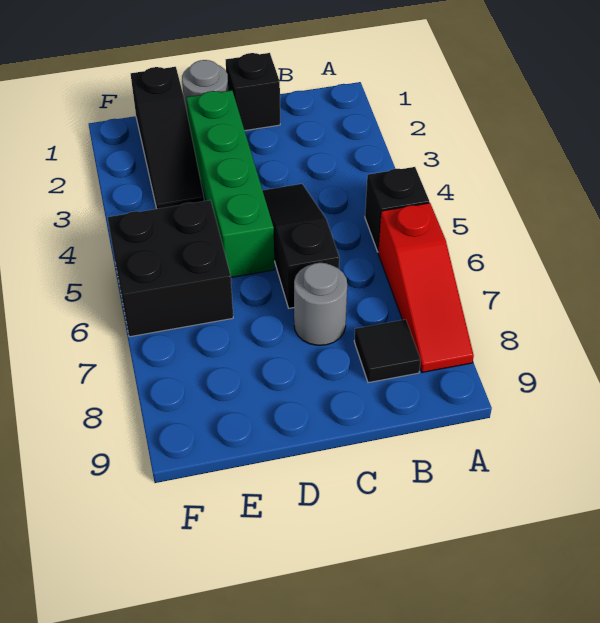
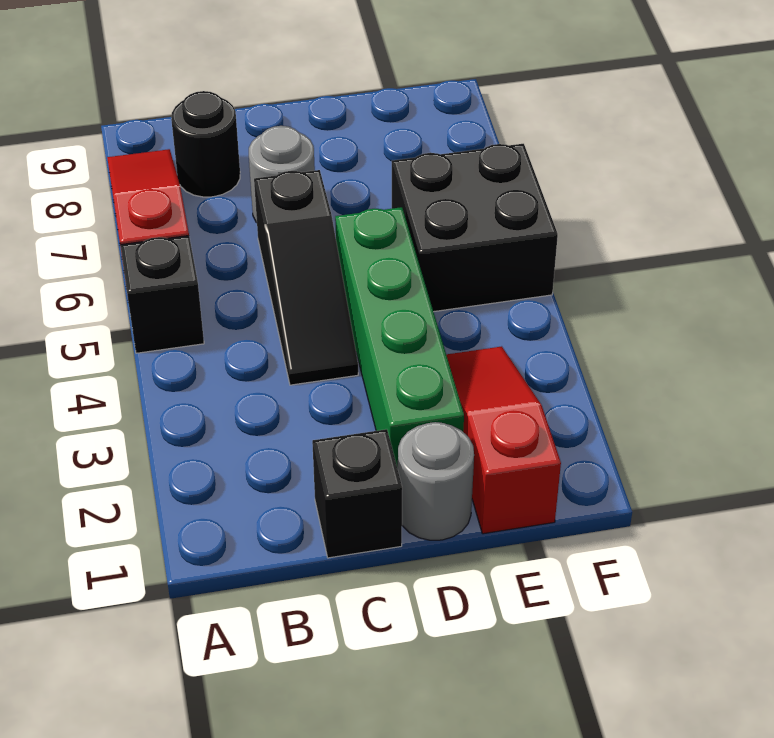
black tile B8 level 1 -> black round brick B8 level 1
black slope E1:E3 level 1 top 1 -> red slope E1:E3 level 1 top 1

